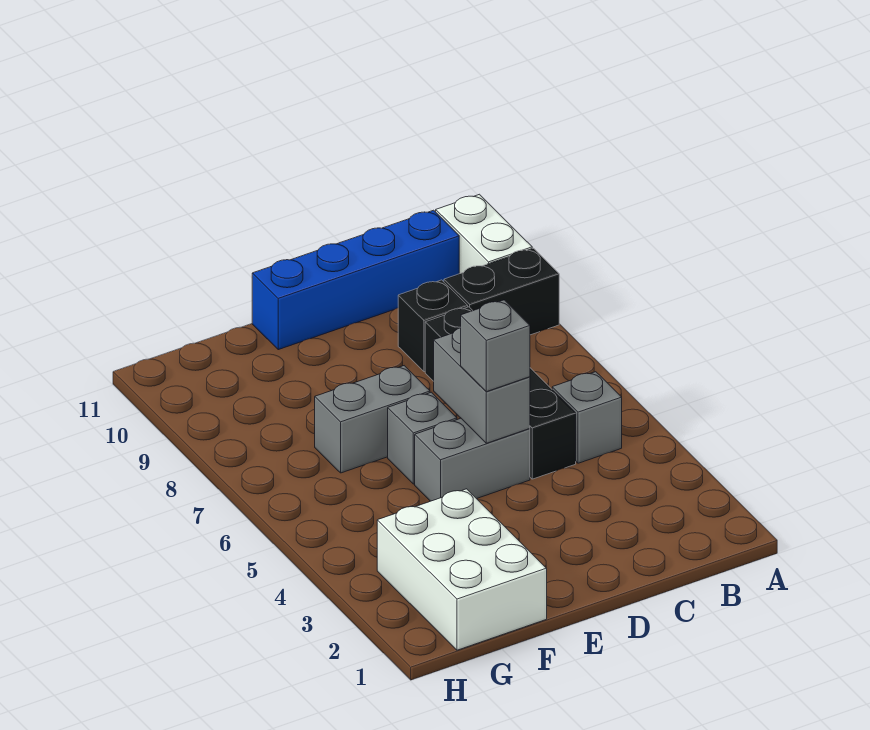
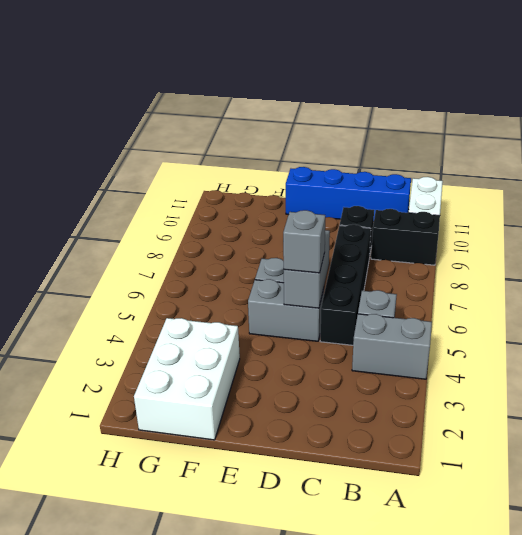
grey brick E7:F7 level 1 -> grey brick A4:B4 level 1

